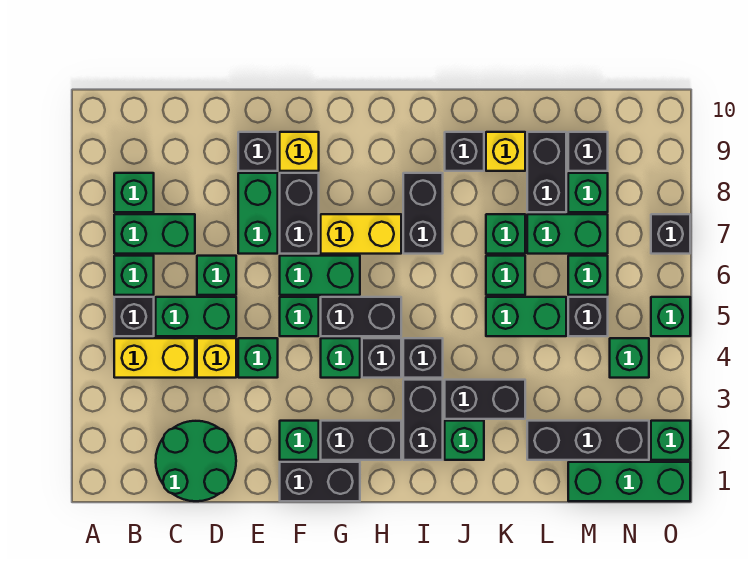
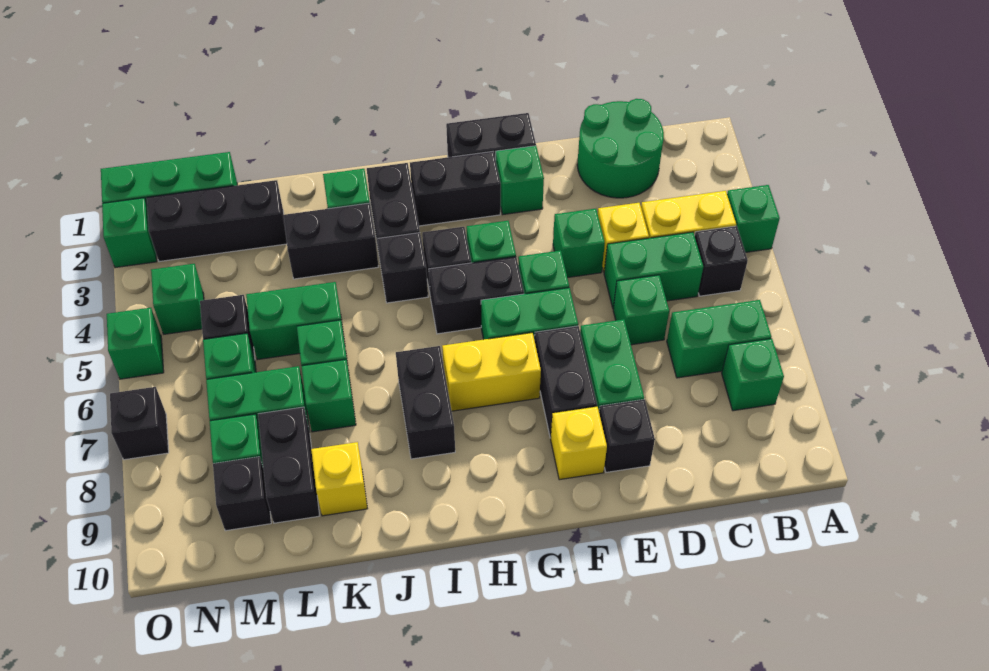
green brick B6 level 1 -> green brick A4 level 1
black brick J9 level 1 -> none

